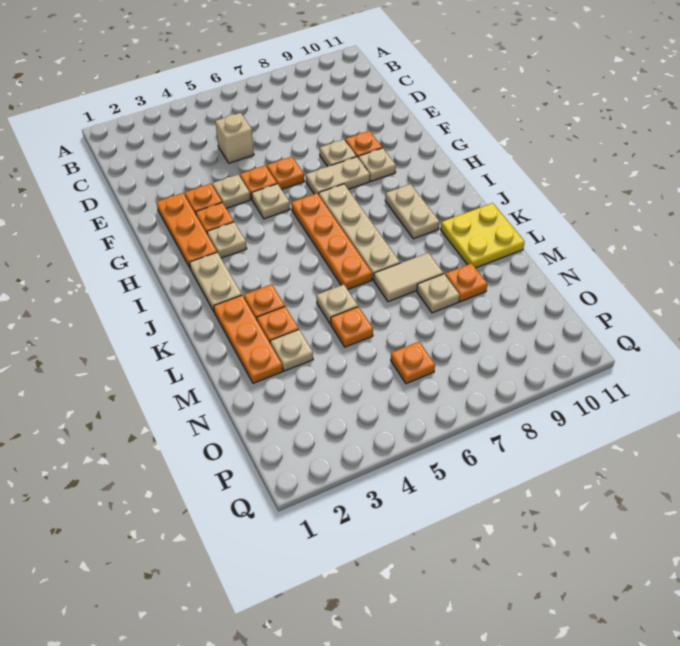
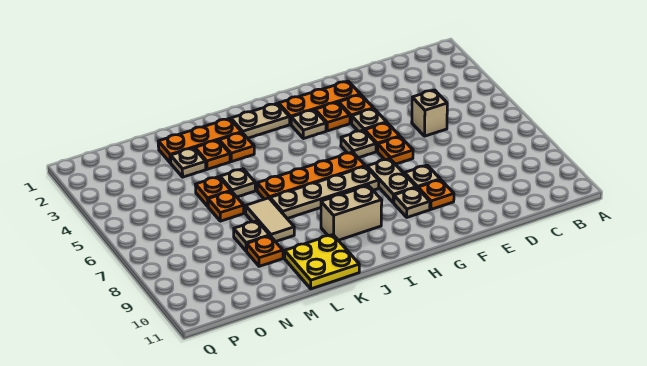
tan plate I9:J9 level 1 -> tan brick I9:J9 level 1
orange plate O6 level 1 -> orange plate M6 level 1

